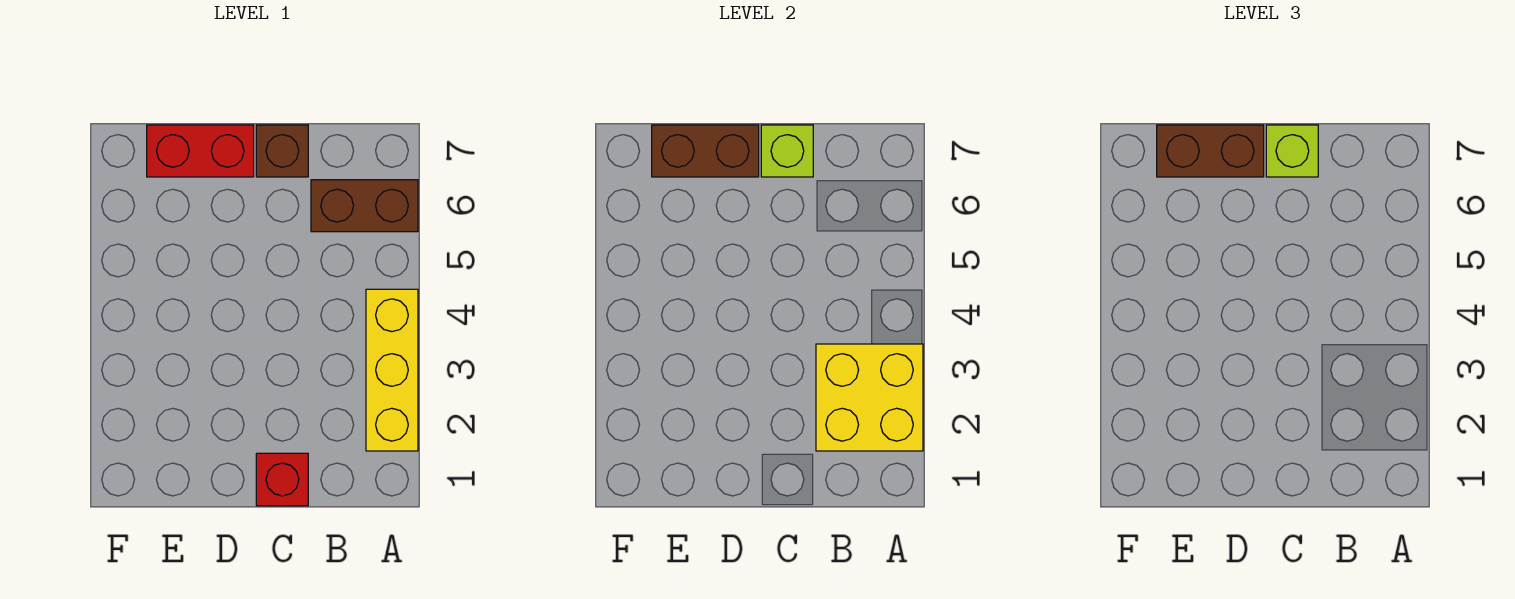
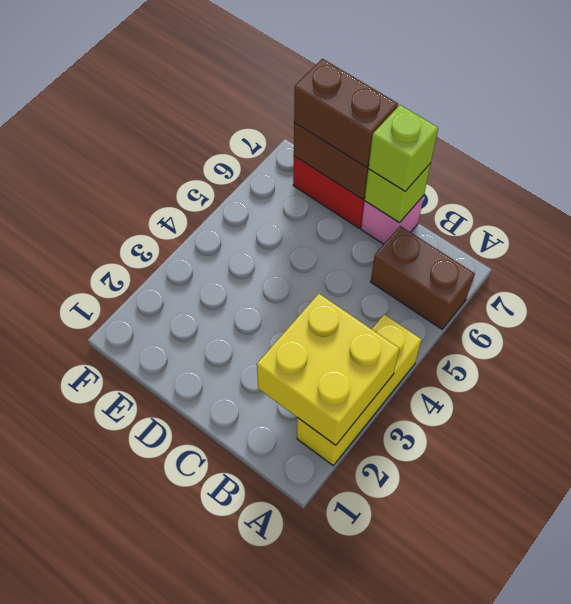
red brick C1 level 1 -> none
brown brick C7 level 1 -> pink brick C7 level 1

